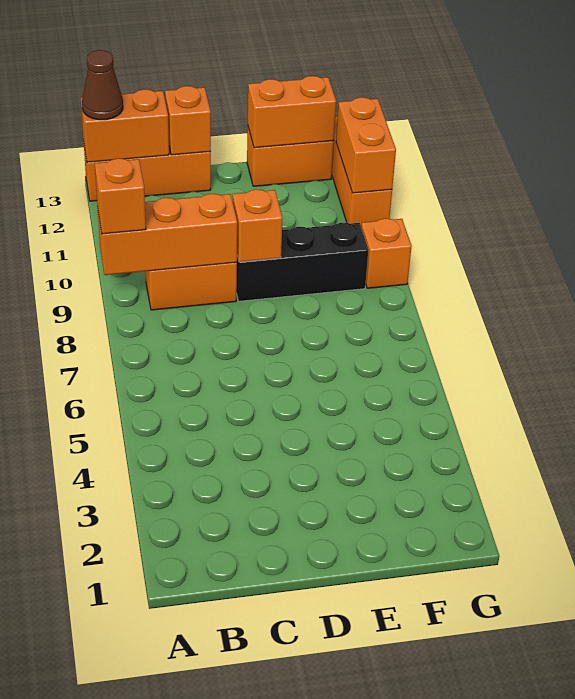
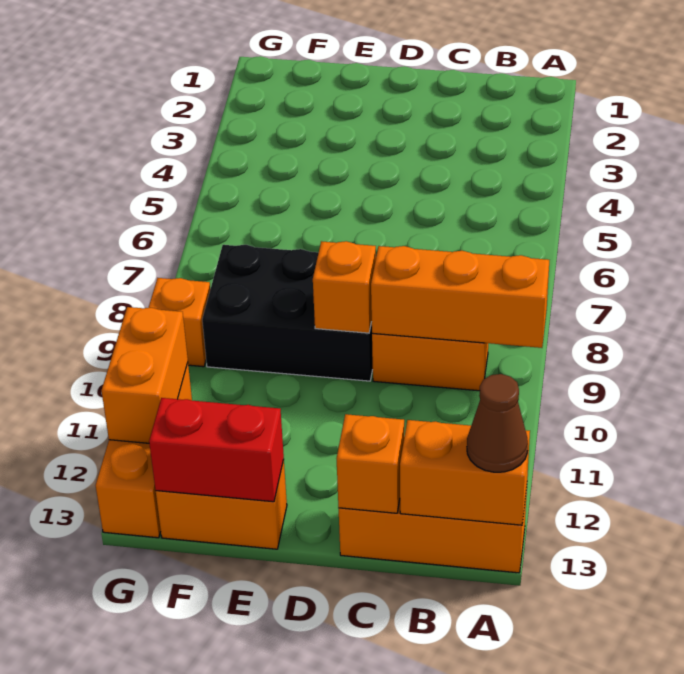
orange brick A9 level 3 -> none
black brick D9:F9 level 1 -> black brick D8:F9 level 1
orange brick E13:F13 level 2 -> red brick E13:F13 level 2

